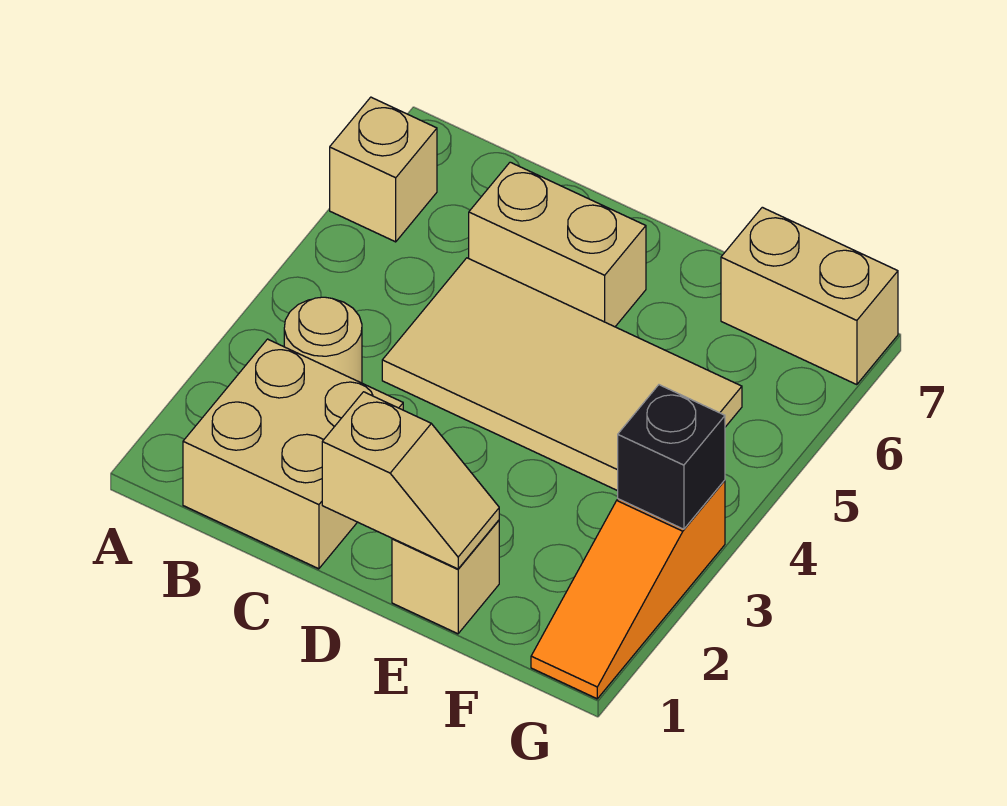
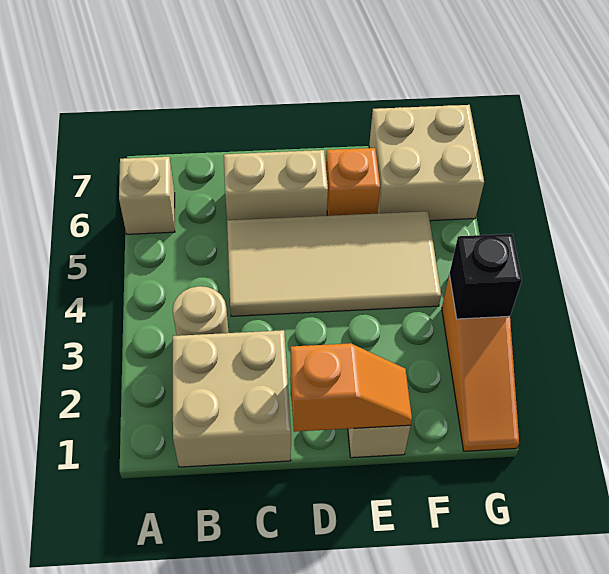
tan slope D1:E1 level 2 top D -> orange slope D1:E1 level 2 top D
none -> orange brick E6 level 1
tan brick F7:G7 level 1 -> tan brick F6:G7 level 1

